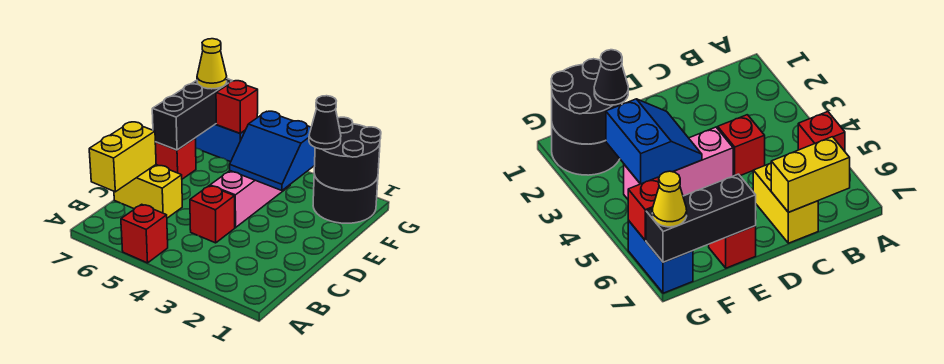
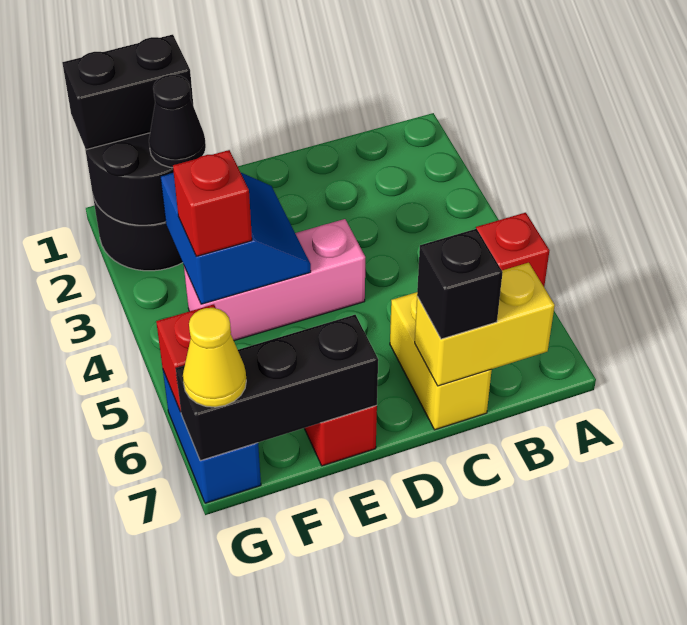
red brick C4 level 1 -> red brick F4 level 3
none -> black brick C7 level 3
none -> black brick F1:G1 level 3

